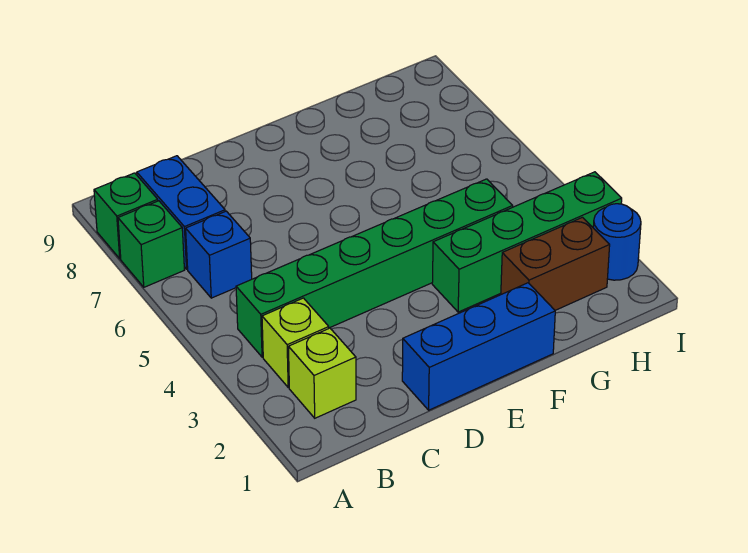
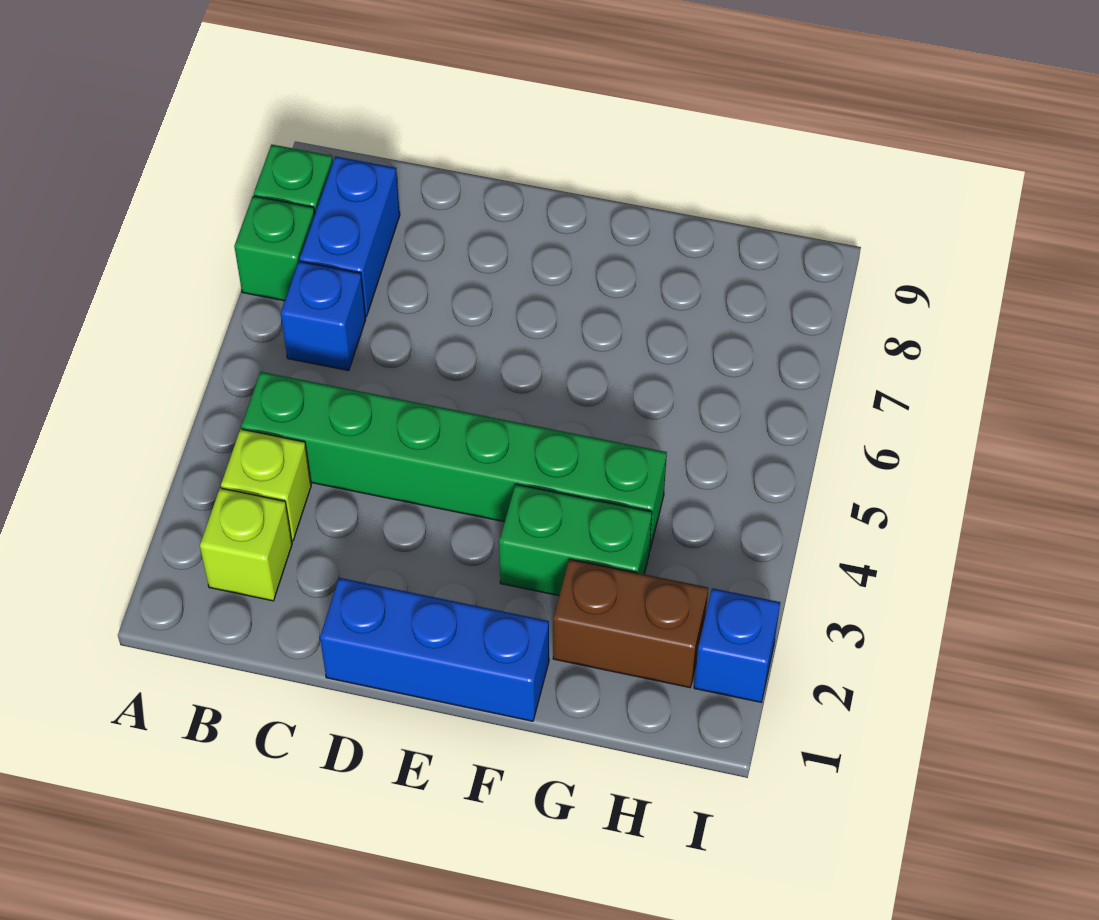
green brick F3:I3 level 1 -> green brick F3:G3 level 1
blue round brick I2 level 1 -> blue brick I2 level 1

